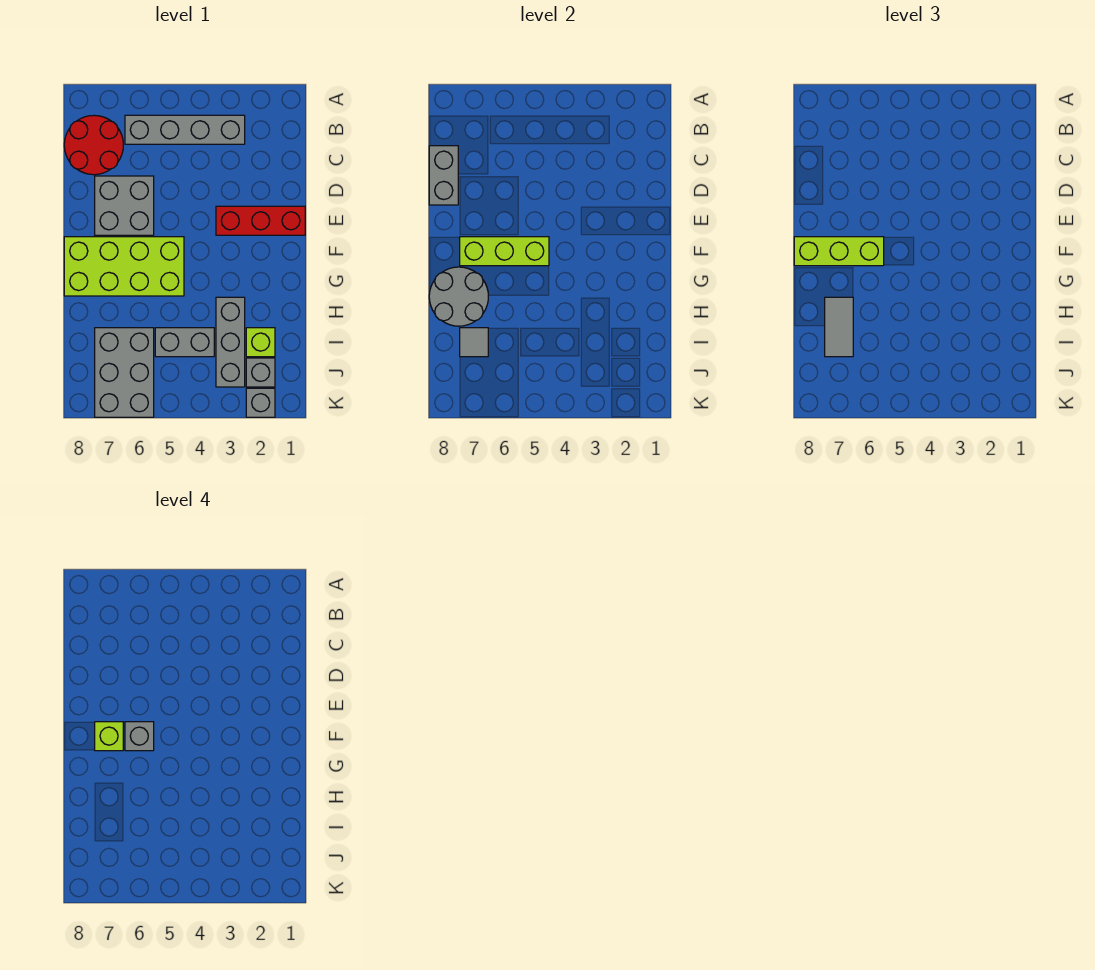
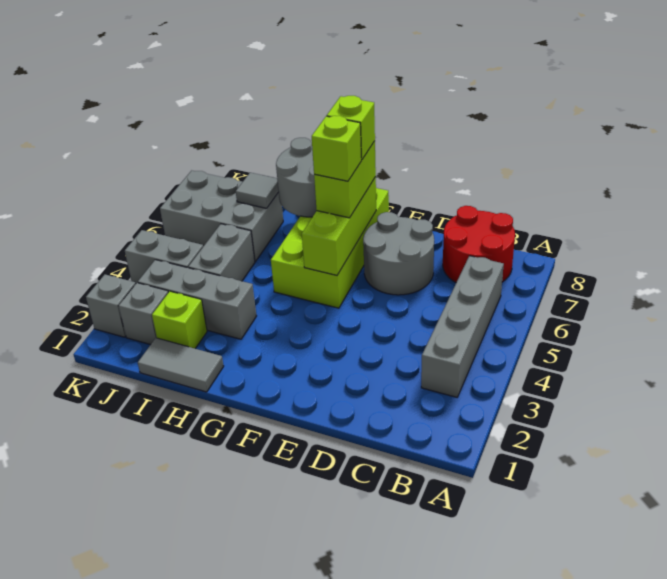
grey brick C8:D8 level 2 -> grey brick J4:K4 level 1
grey brick D6:E7 level 1 -> grey round brick D6:E7 level 1
red brick E1:E3 level 1 -> none
lime brick F6:F8 level 3 -> lime brick F6:F7 level 3
grey brick F6 level 4 -> lime brick F6 level 4
grey tile H7:I7 level 3 -> grey tile H1:I1 level 1

